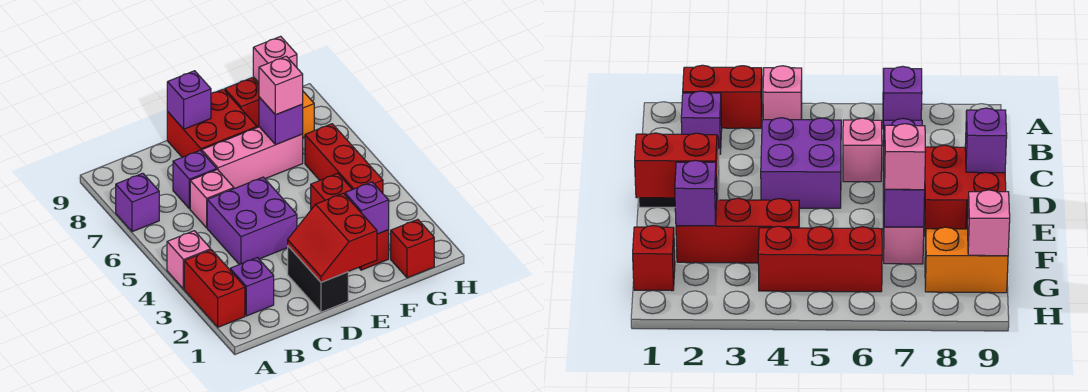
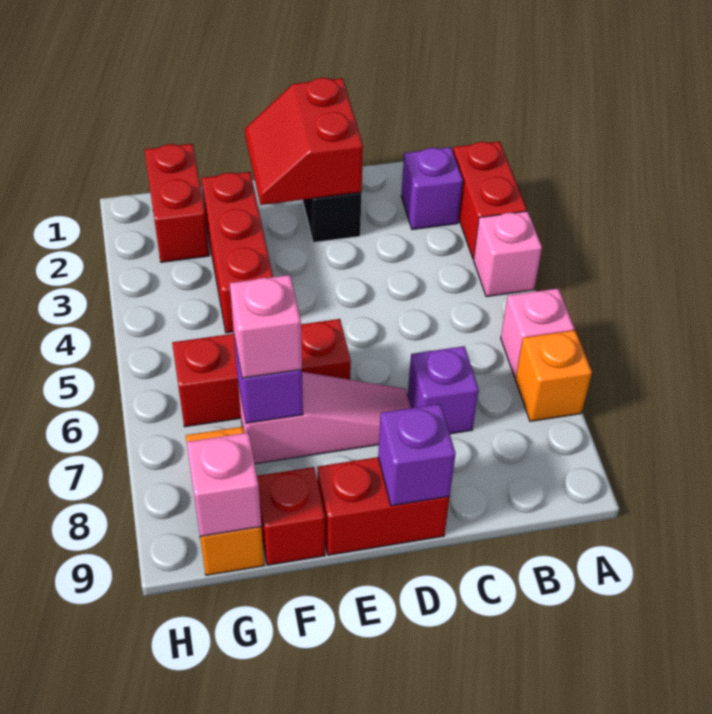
purple brick A7 level 1 -> orange brick A7 level 1
purple brick C4:D5 level 1 -> none
pink brick C6 level 1 -> pink brick A6 level 1
red slope D1:E2 level 2 top E -> red slope D1:E2 level 2 top D
pink brick D7:F7 level 1 -> pink slope D7:F7 level 1 top F
red brick D8:E9 level 1 -> red brick D9:E9 level 1
purple brick F2 level 2 -> none
red brick G1 level 1 -> red brick G1:G2 level 1
red brick G4:G6 level 1 -> red brick E6:G6 level 1

